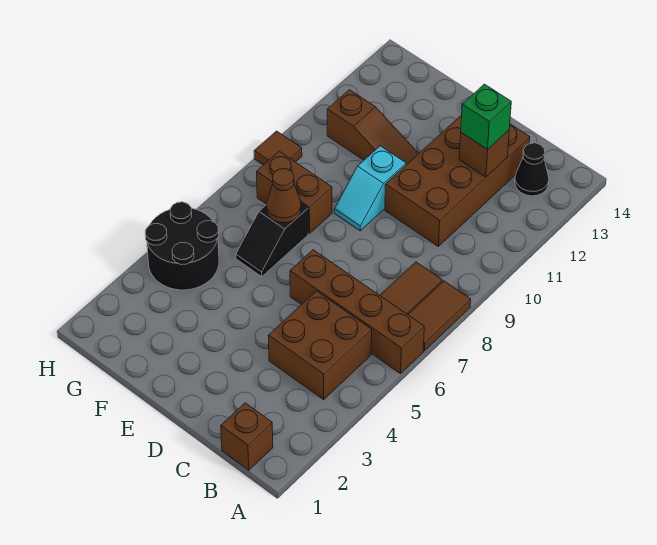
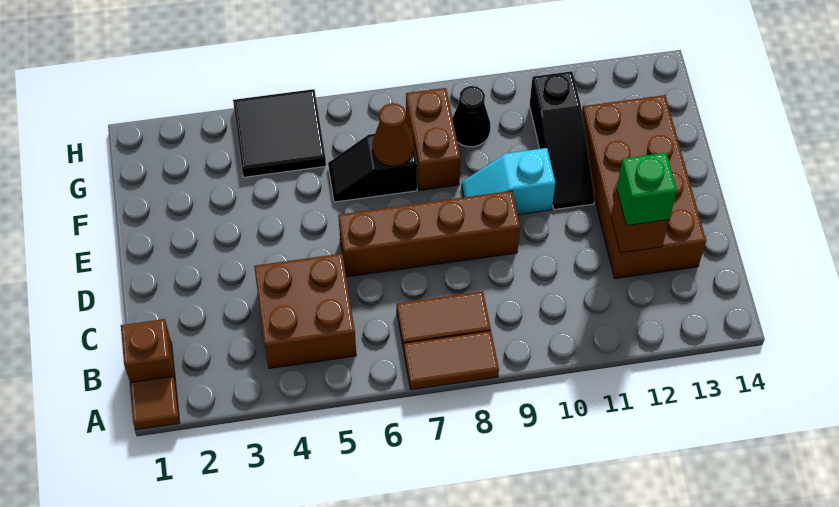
brown brick A6:D6 level 1 -> brown brick D6:D9 level 1
black cone B13 level 1 -> black cone G9 level 1
brown brick C10:D13 level 1 -> brown brick C12:F13 level 1
brown slope E11:G11 level 1 top G -> black slope E11:G11 level 1 top G
black round brick G4:H5 level 1 -> black tile G4:H5 level 1
brown tile H9 level 1 -> brown tile A1 level 1

